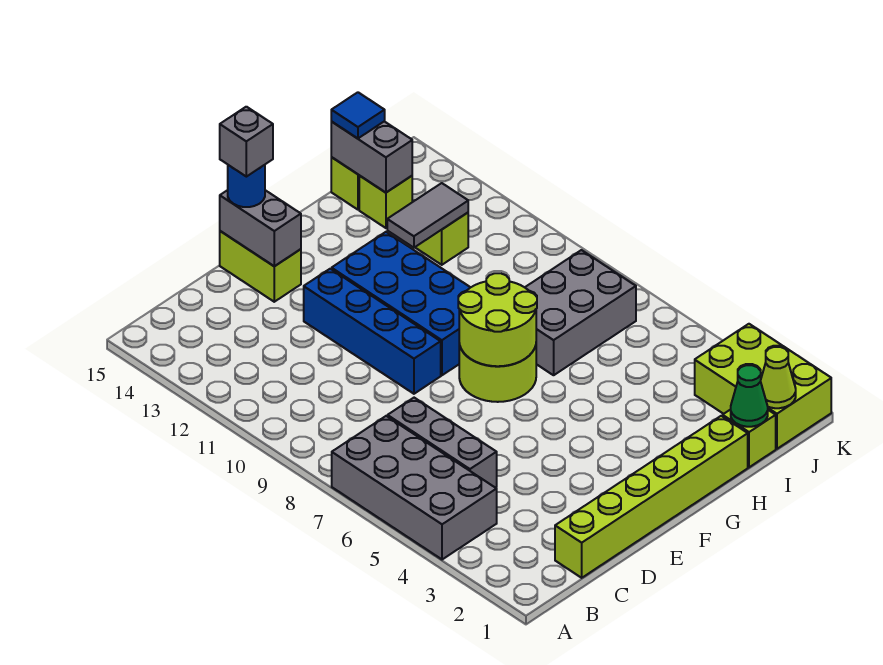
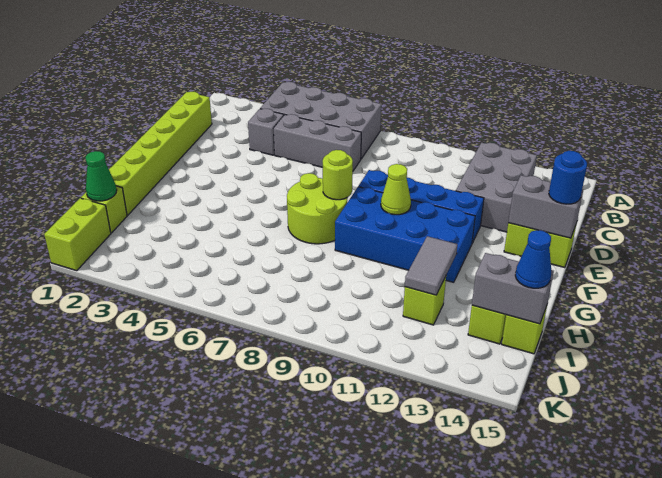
grey brick E15 level 4 -> grey brick C4 level 1
lime round brick F7:G8 level 2 -> lime round brick F8 level 2
grey brick H7:J8 level 1 -> grey brick B12:D13 level 1
blue tile I15 level 3 -> blue cone I15 level 3
lime brick J1:K3 level 1 -> lime brick J1:K1 level 1
lime cone J1 level 2 -> lime cone F10 level 2

